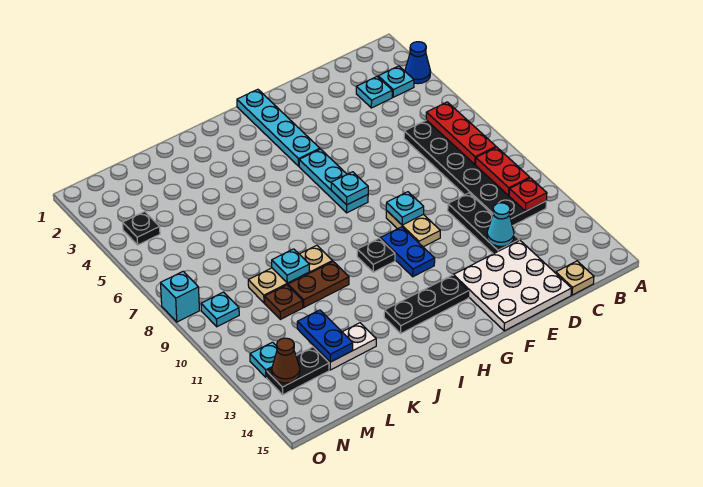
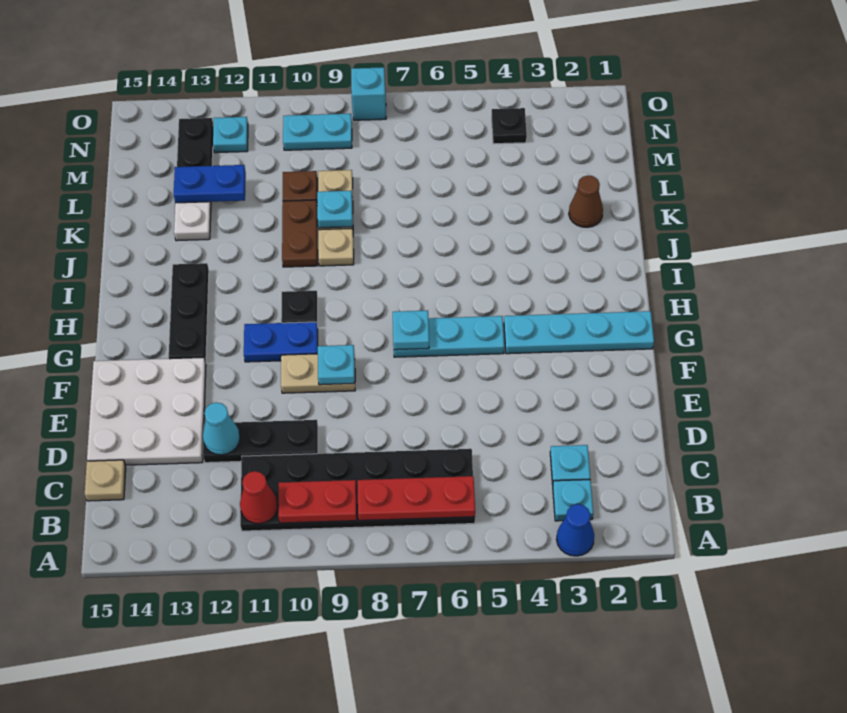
red plate B11 level 2 -> red cone B11 level 2
cyan plate N9 level 1 -> cyan plate N9:N10 level 1
brown cone N13 level 2 -> brown cone K2 level 1

